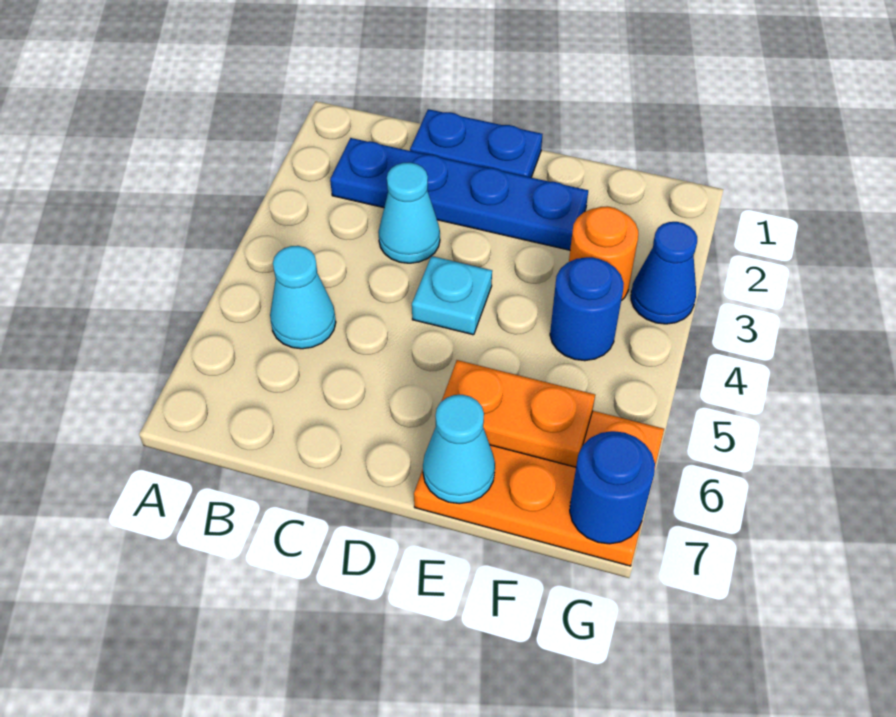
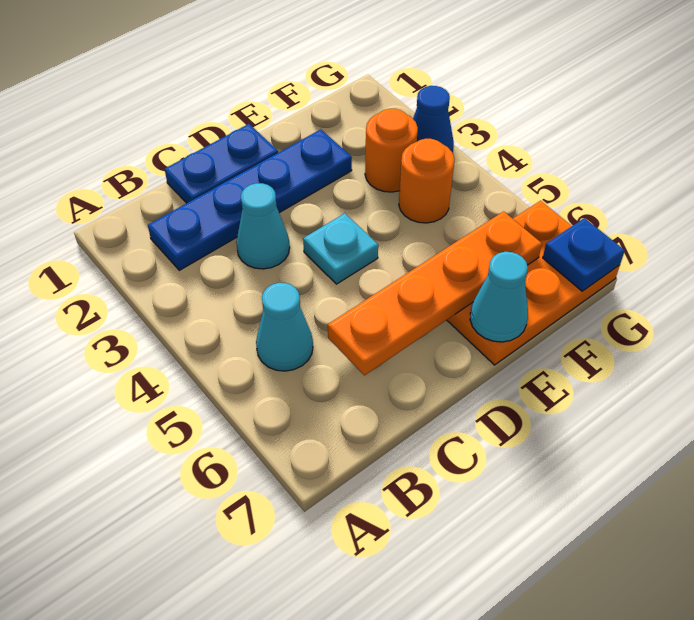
orange plate E6:F6 level 2 -> orange plate C6:F6 level 2
blue round brick F4 level 1 -> orange round brick F4 level 1
blue round brick G7 level 2 -> blue plate G7 level 2

